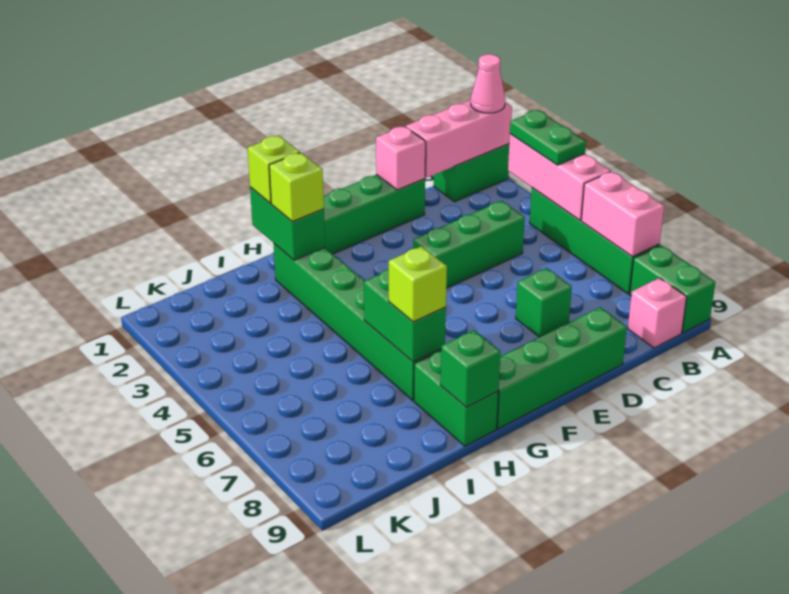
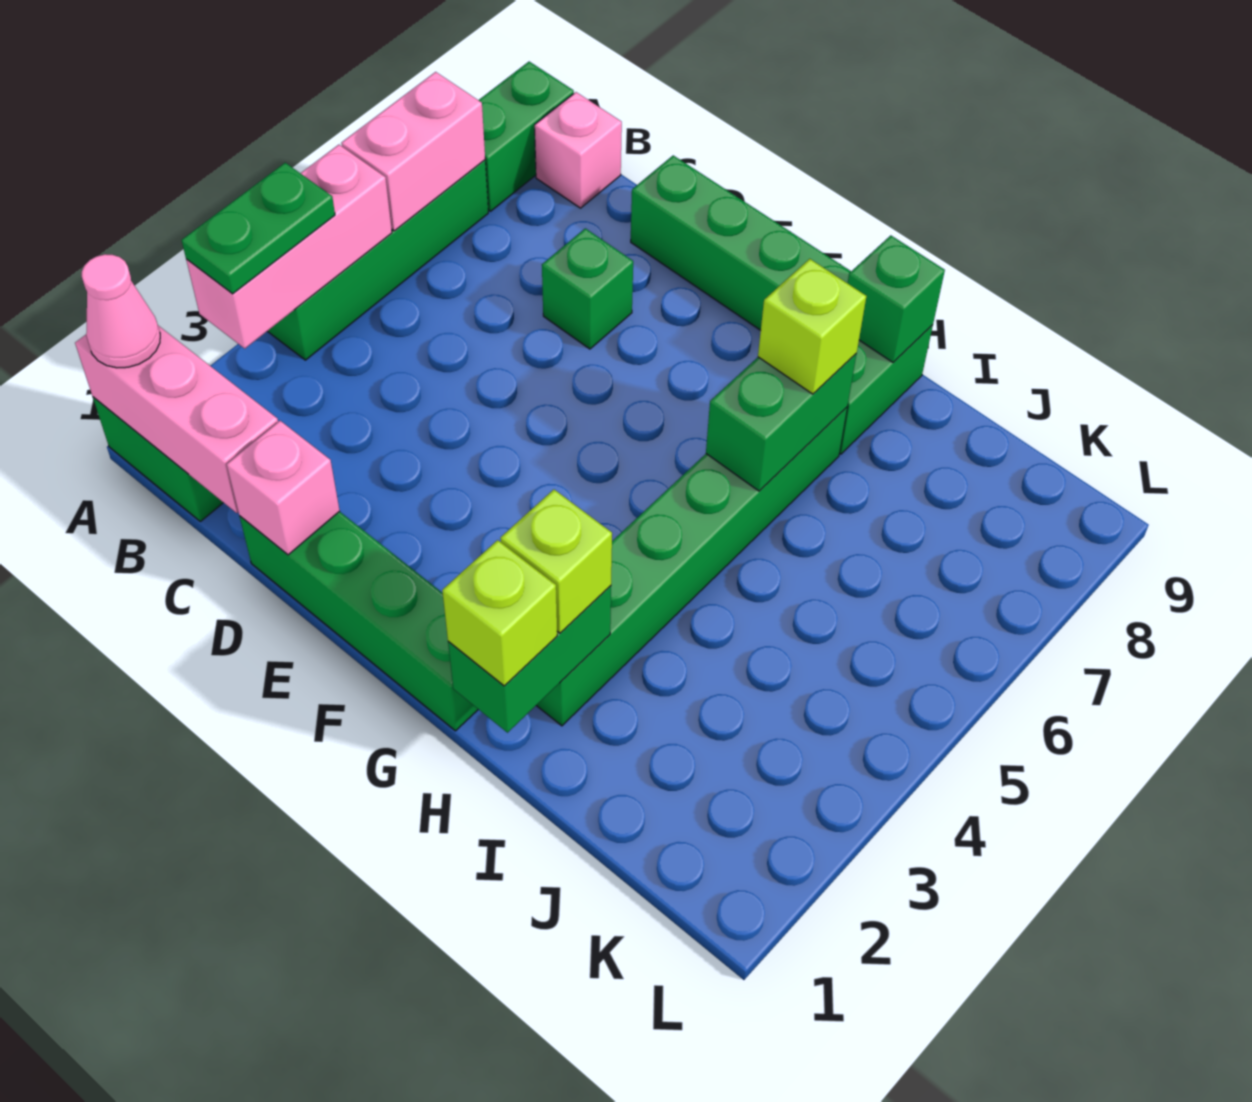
green brick C4:E4 level 1 -> none

